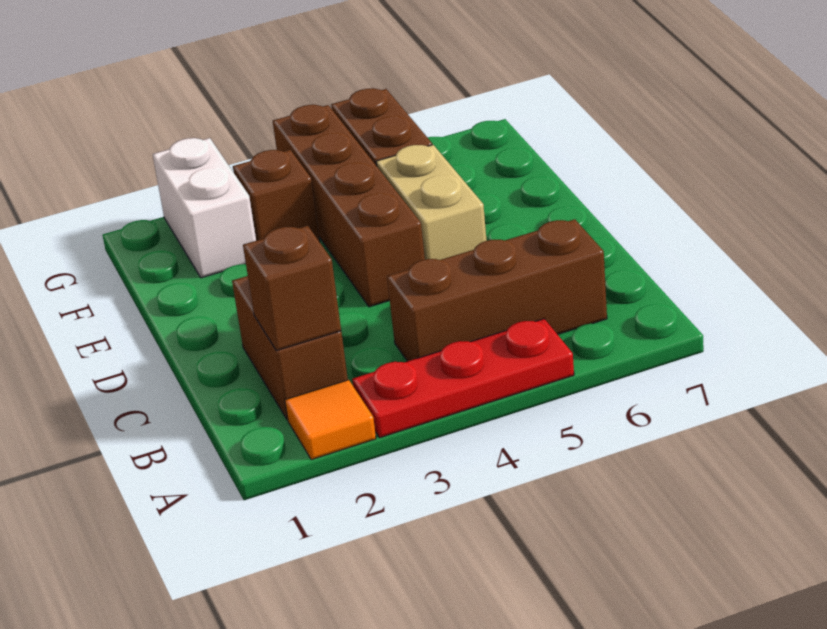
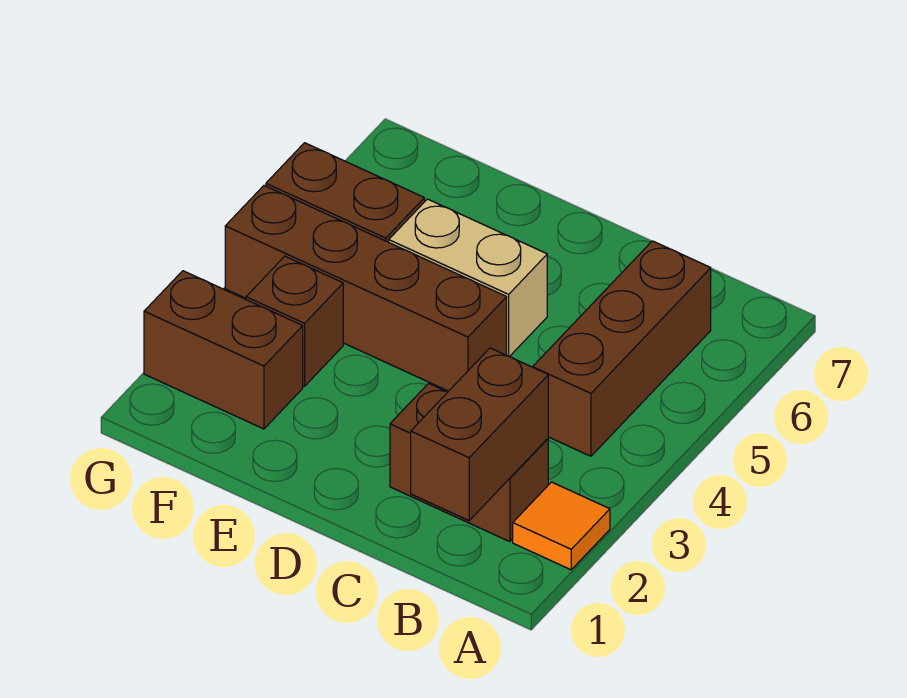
red plate A3:A5 level 1 -> none
brown brick B2 level 2 -> brown brick B1:B2 level 2
white brick F2:G2 level 1 -> brown brick F2:G2 level 1

